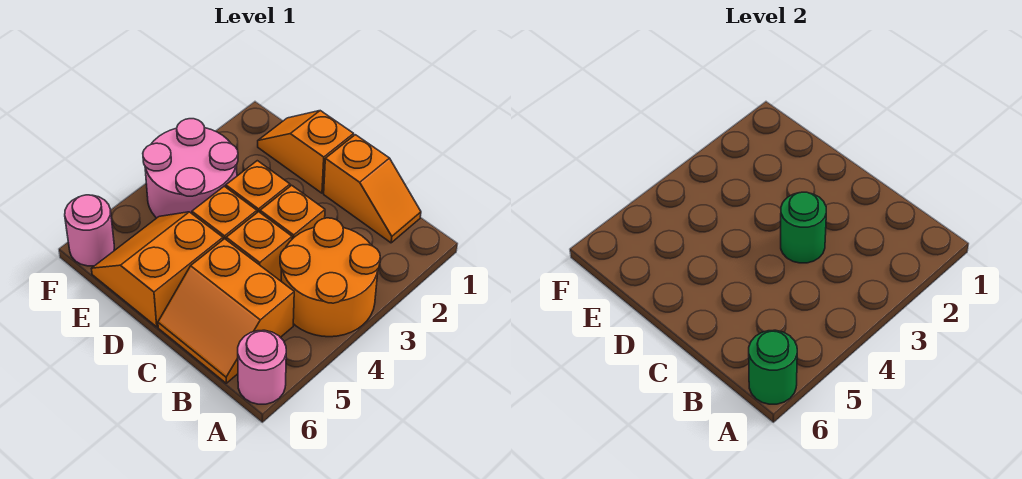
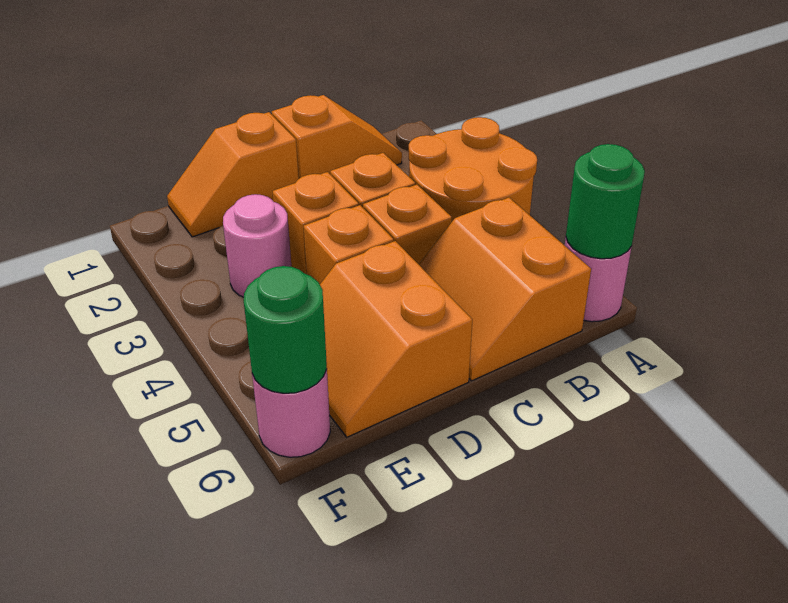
orange slope B5:C6 level 1 top 5 -> orange slope B5:C6 level 1 top B
green round brick C3 level 2 -> green round brick F6 level 2
pink round brick E3:F4 level 1 -> pink round brick E3 level 1

